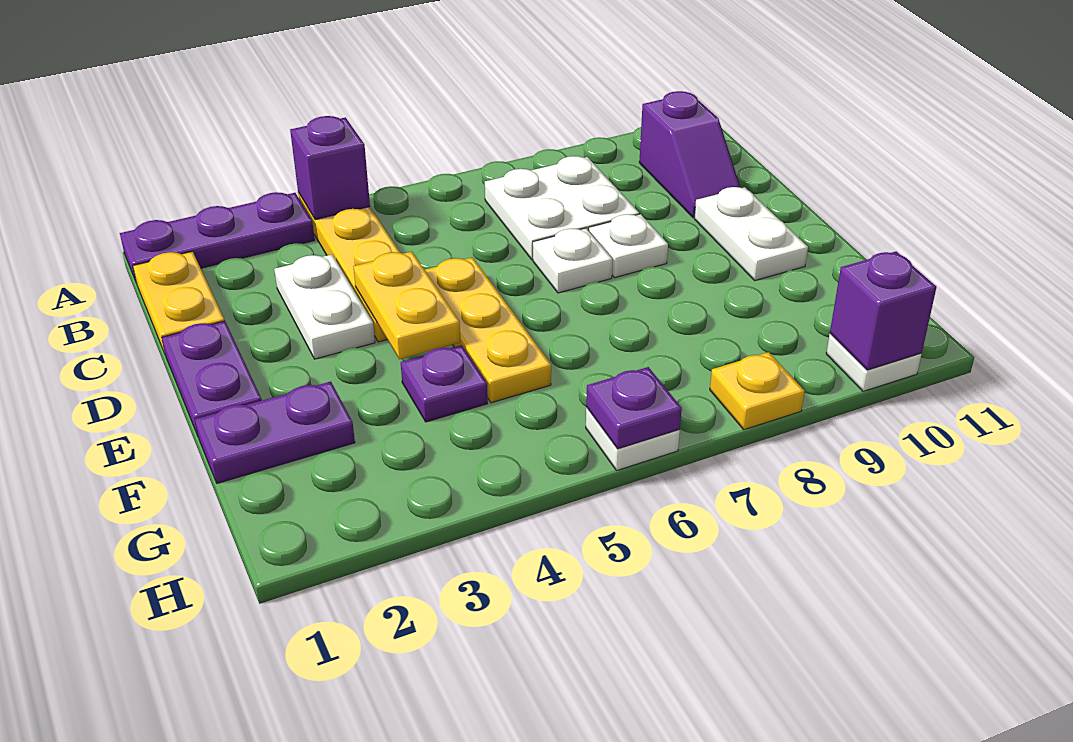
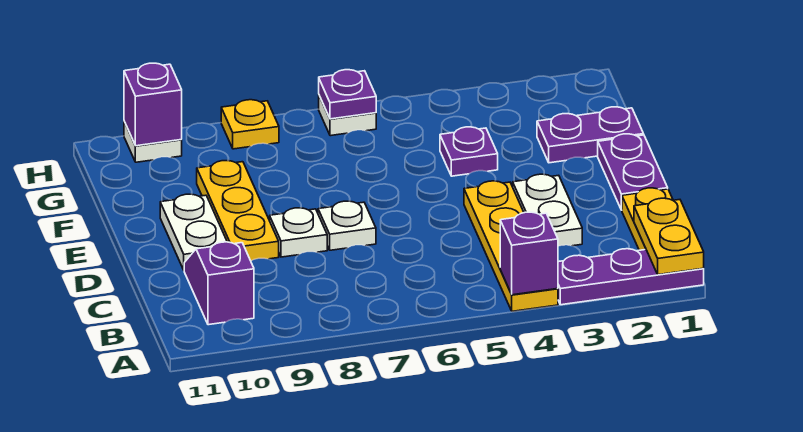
white plate B7:C8 level 1 -> none
yellow plate D4:E4 level 2 -> yellow plate A1:B1 level 2
yellow plate D5:F5 level 1 -> yellow plate D9:F9 level 1

